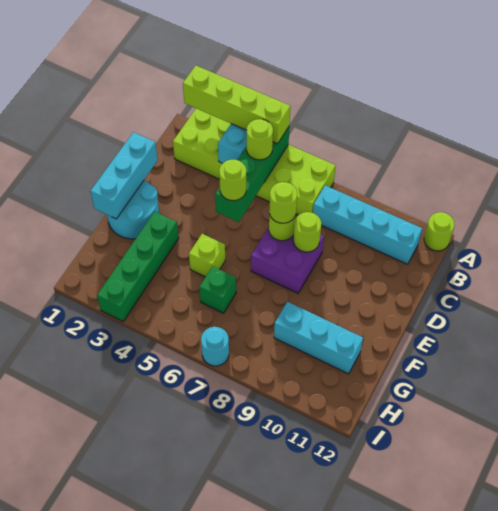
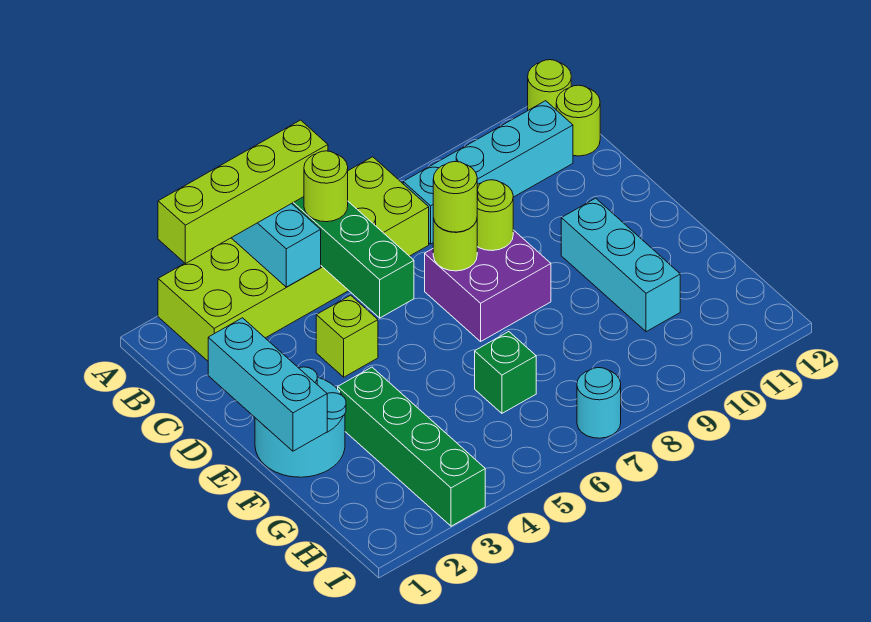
lime round brick D5 level 3 -> lime round brick B12 level 1
lime brick F5 level 1 -> lime brick D4 level 1
cyan brick G9:G11 level 1 -> cyan brick E10:G10 level 1

